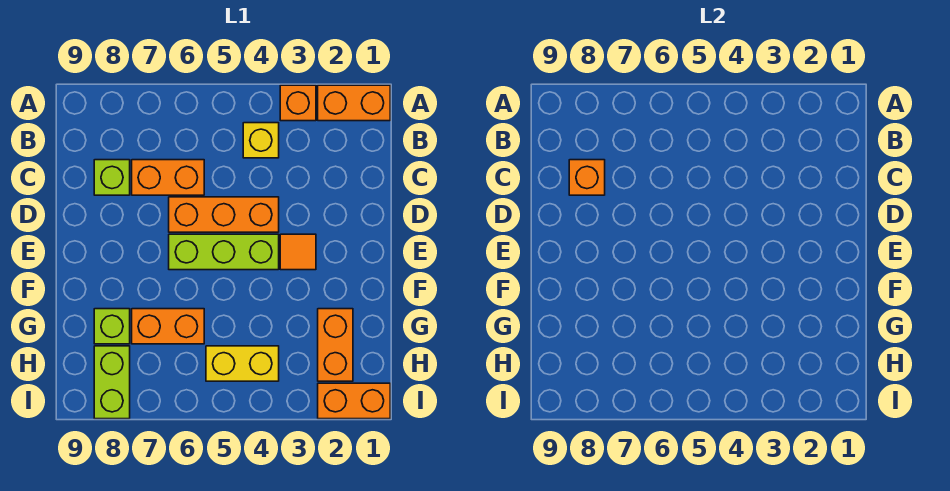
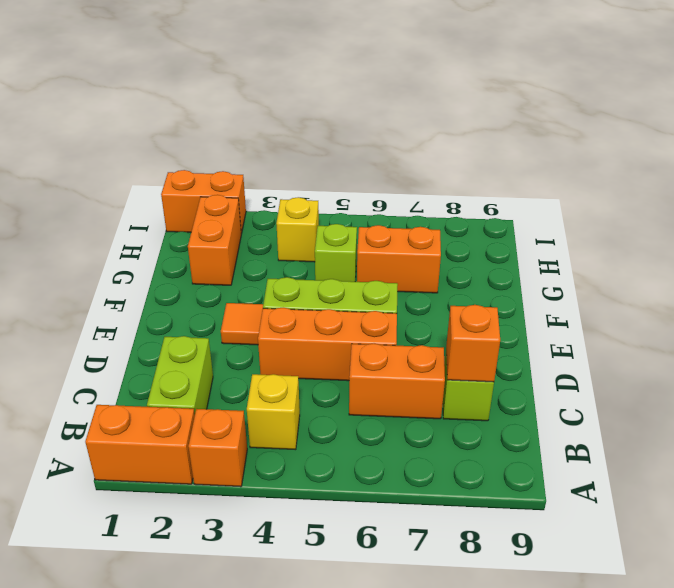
lime brick G8 level 1 -> lime brick G5 level 1
yellow brick H4:H5 level 1 -> yellow brick H4 level 1
lime brick H8:I8 level 1 -> lime brick B2:C2 level 1

